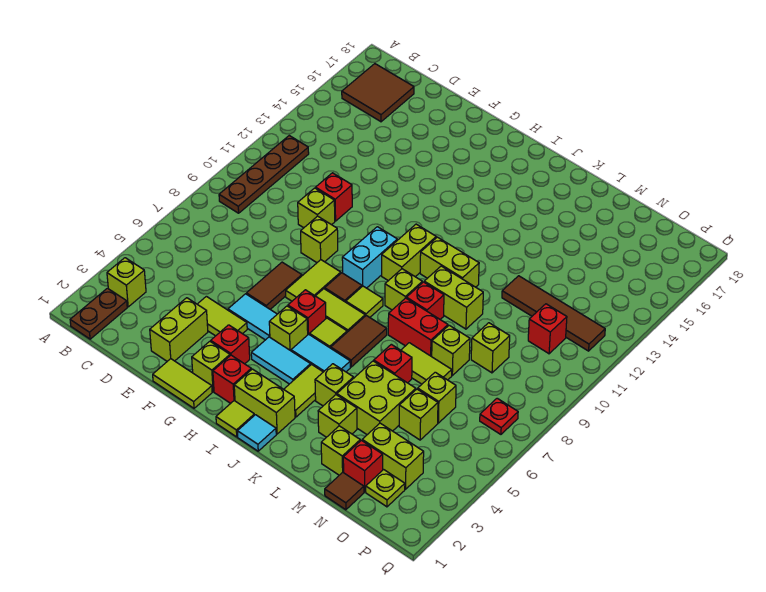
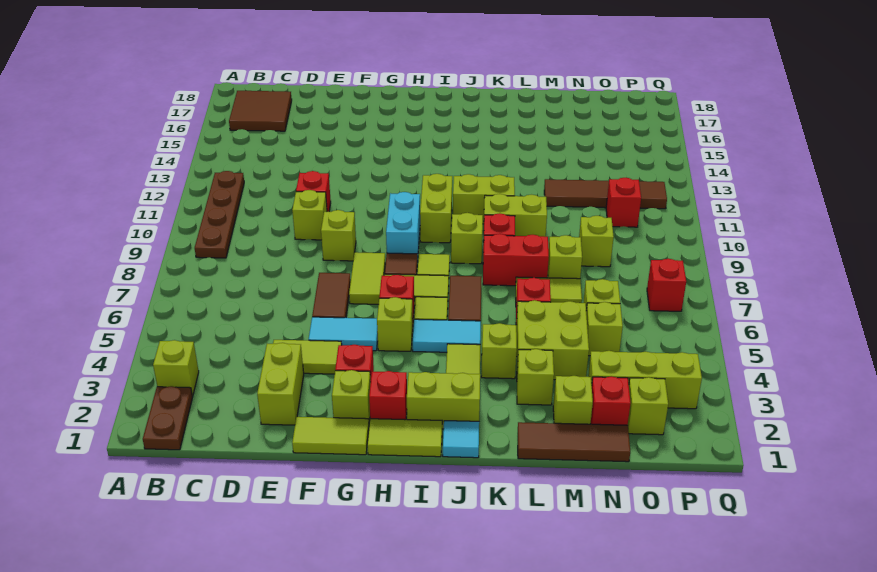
cyan tile H4:I4 level 1 -> none
lime tile I1 level 1 -> lime tile H1:I1 level 1
brown tile N1 level 1 -> brown tile L1:N1 level 1
lime brick N3:O3 level 1 -> lime brick N3:P3 level 1
lime plate O2 level 1 -> lime brick O2 level 1
red plate P7 level 1 -> red brick P7 level 1

